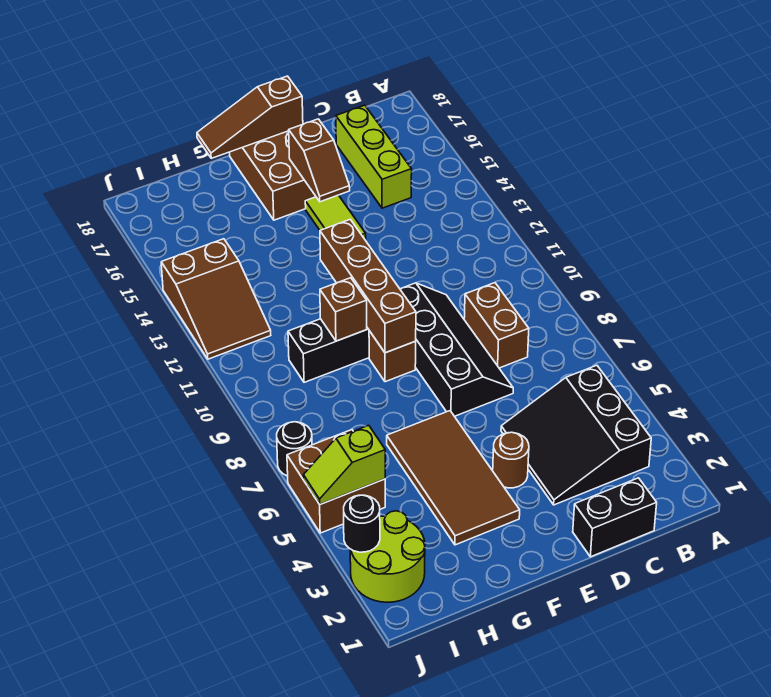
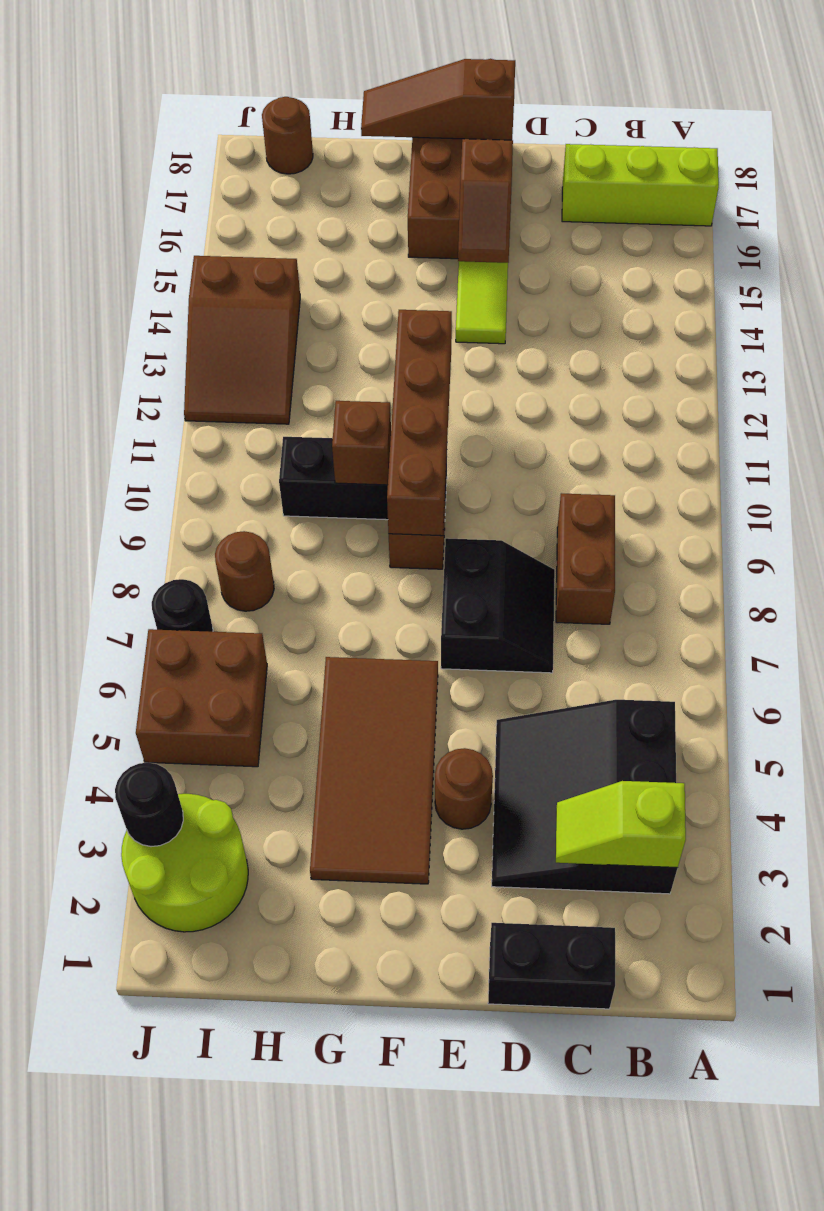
lime brick C15:C17 level 1 -> lime brick A17:C17 level 1
black slope D7:E10 level 1 top E -> black slope D7:E8 level 1 top E
lime slope I5:J5 level 2 top I -> lime slope B3:C3 level 2 top B
none -> brown round brick I8 level 1
none -> brown round brick I18 level 1

